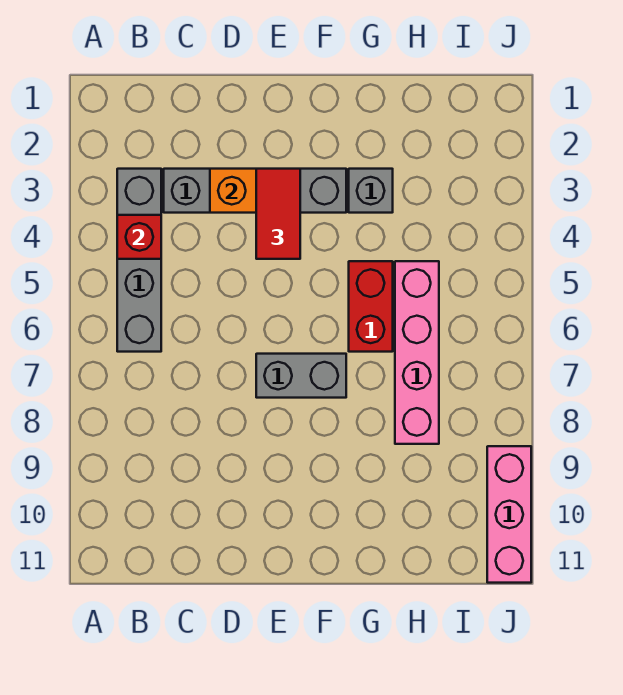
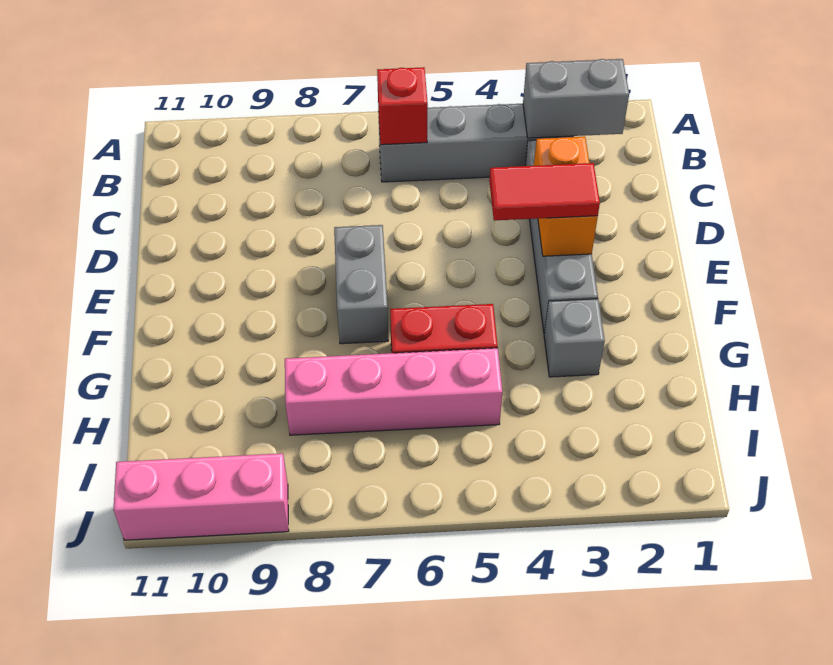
none -> grey brick B2:B3 level 2
red brick B4 level 2 -> red brick B6 level 2

